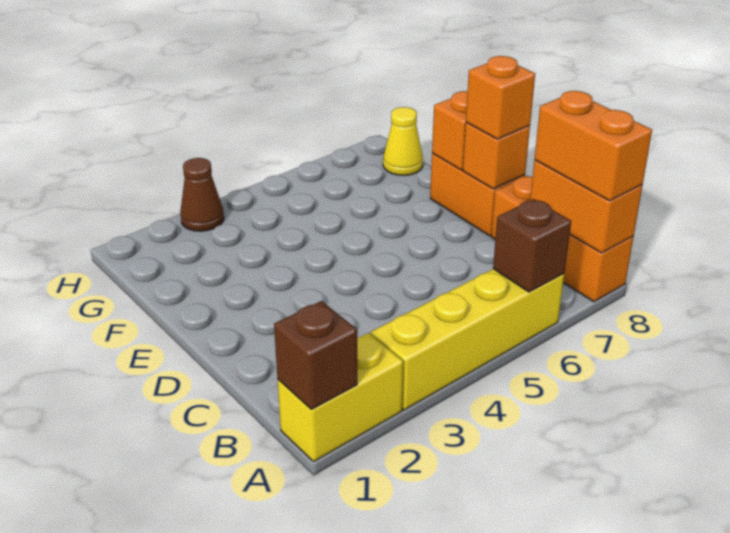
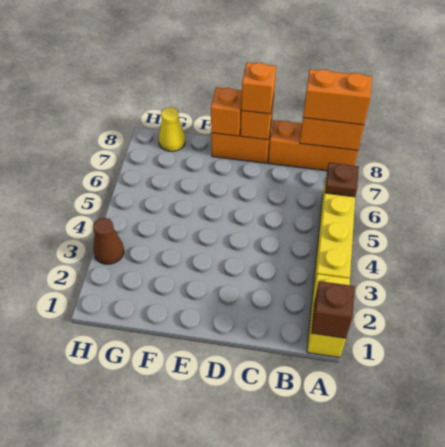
brown brick A6 level 2 -> brown plate A6 level 2

